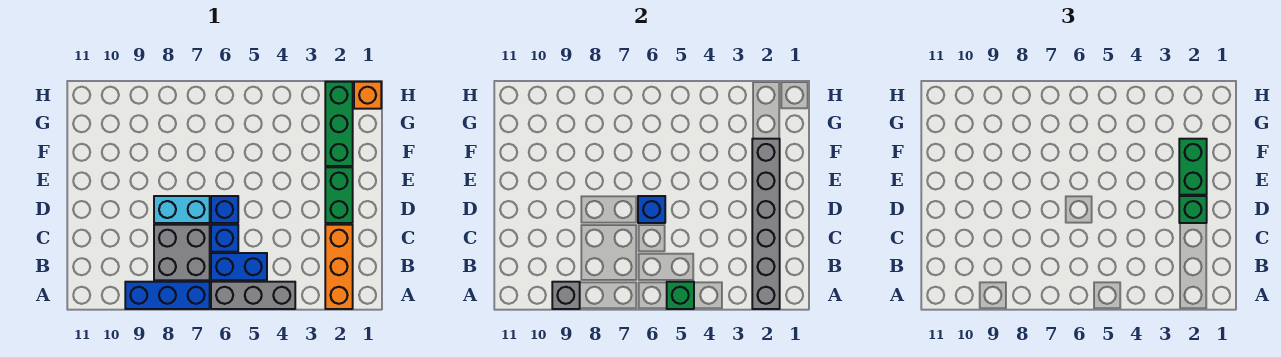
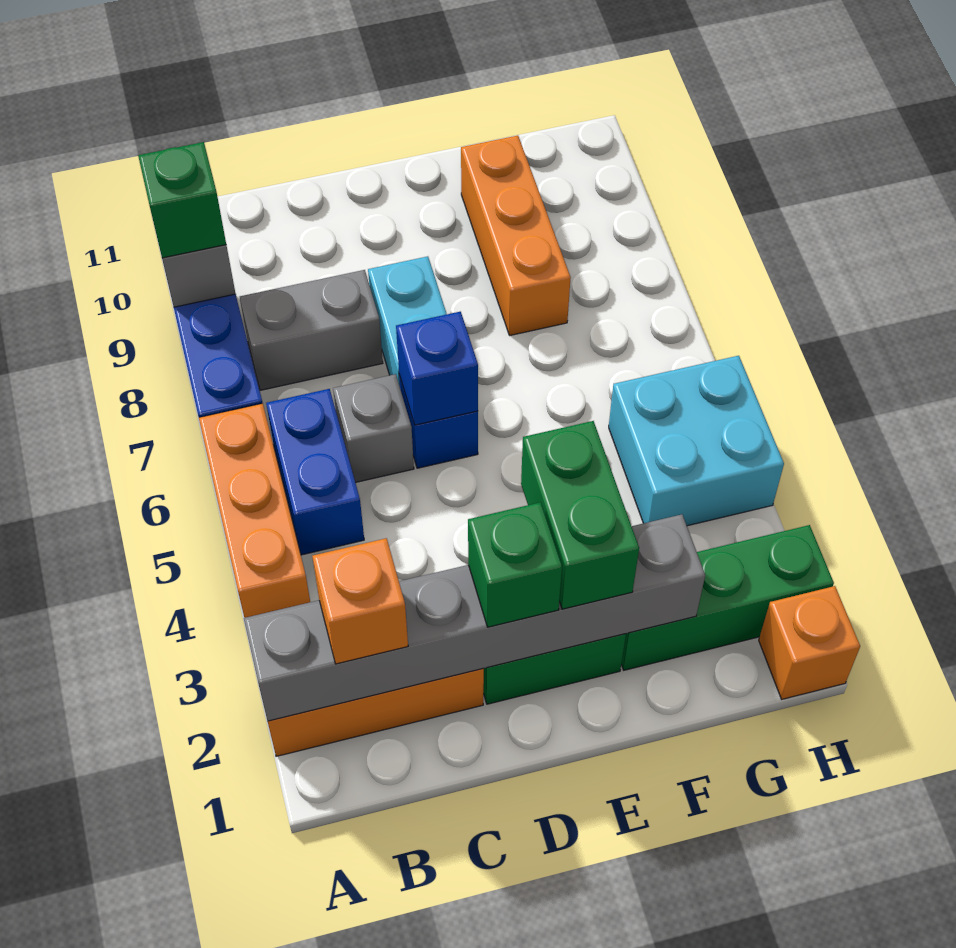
grey brick A4:A6 level 1 -> orange brick A4:A6 level 1
green brick A5 level 2 -> green brick A9 level 3
none -> orange brick B2 level 3
grey brick B7:C8 level 1 -> grey brick B8:C8 level 1
blue brick C6 level 1 -> grey brick C6 level 1
green brick E2:F2 level 3 -> green brick E2:E3 level 3
none -> orange brick F8:F10 level 1
none -> cyan brick G4:H5 level 1

